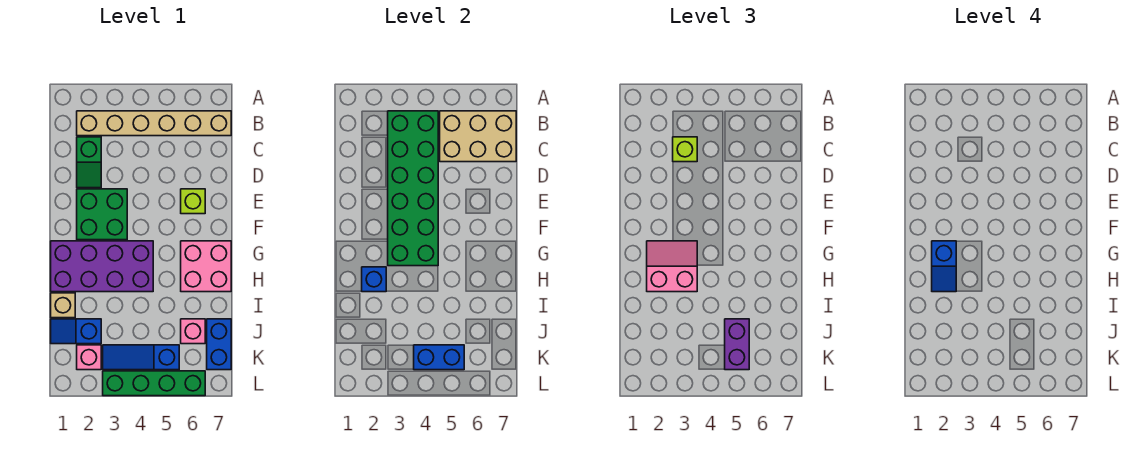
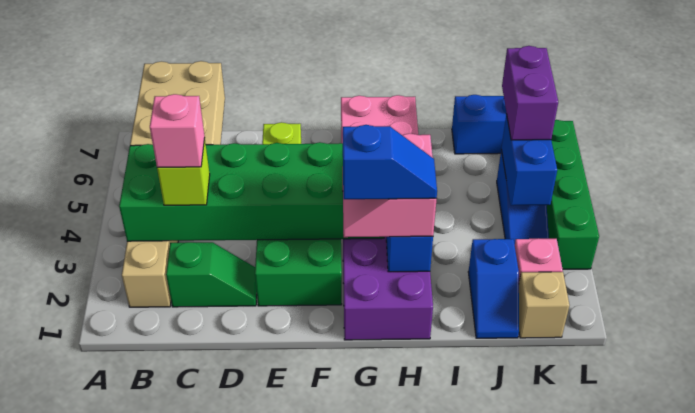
tan brick I1 level 1 -> tan brick K1 level 1
purple brick J5:K5 level 3 -> purple brick K5:K6 level 3
pink brick J6 level 1 -> pink brick C3 level 4

